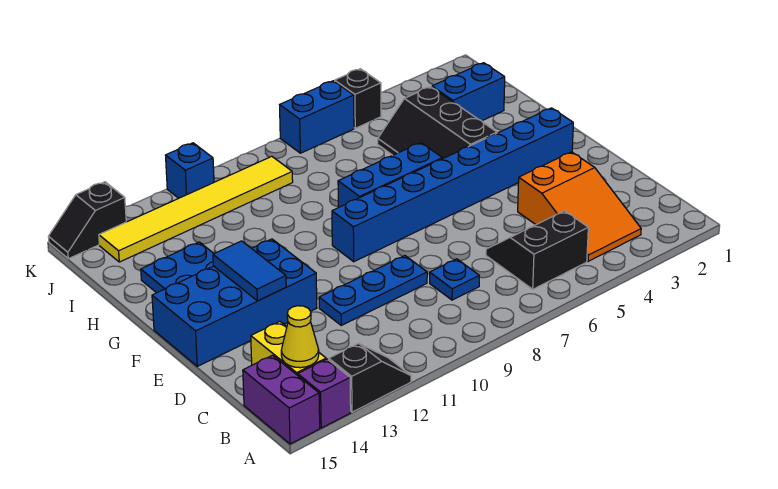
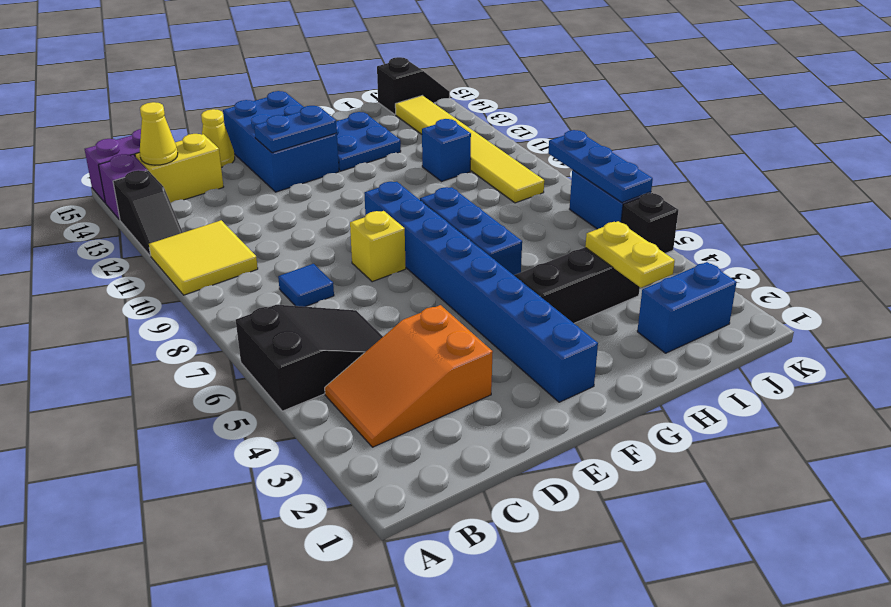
none -> yellow tile A10:B11 level 1
black slope B5:C6 level 1 top B -> black slope A5:C6 level 1 top A
blue plate C8 level 1 -> blue tile C8 level 1
blue plate D9:D11 level 1 -> blue plate K6:K8 level 2
none -> yellow cone D15 level 1
none -> yellow brick E8 level 1
blue brick E12:F15 level 1 -> blue brick E13:F15 level 1
blue tile E13:F13 level 2 -> blue plate E13:F13 level 2
blue brick I2:I3 level 1 -> blue brick I2:J2 level 1
none -> yellow plate I3:I4 level 2
blue brick K11 level 1 -> blue brick I11 level 1
black slope K14:K15 level 1 top 14 -> black slope J15:K15 level 1 top J

